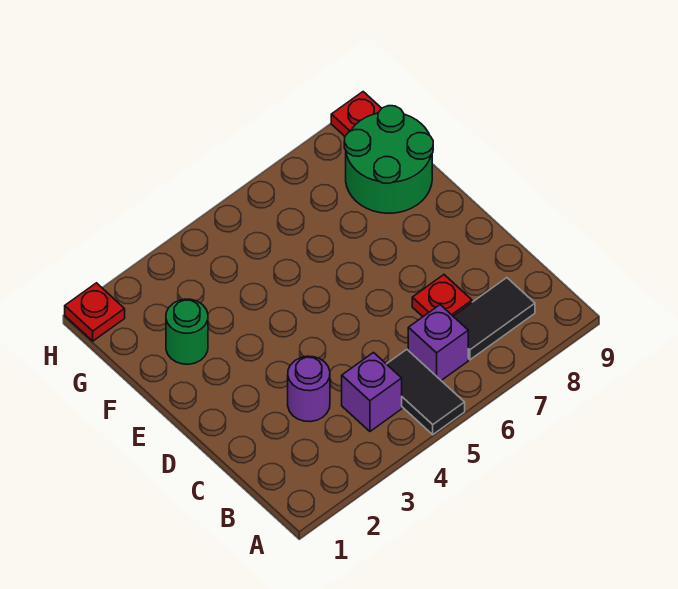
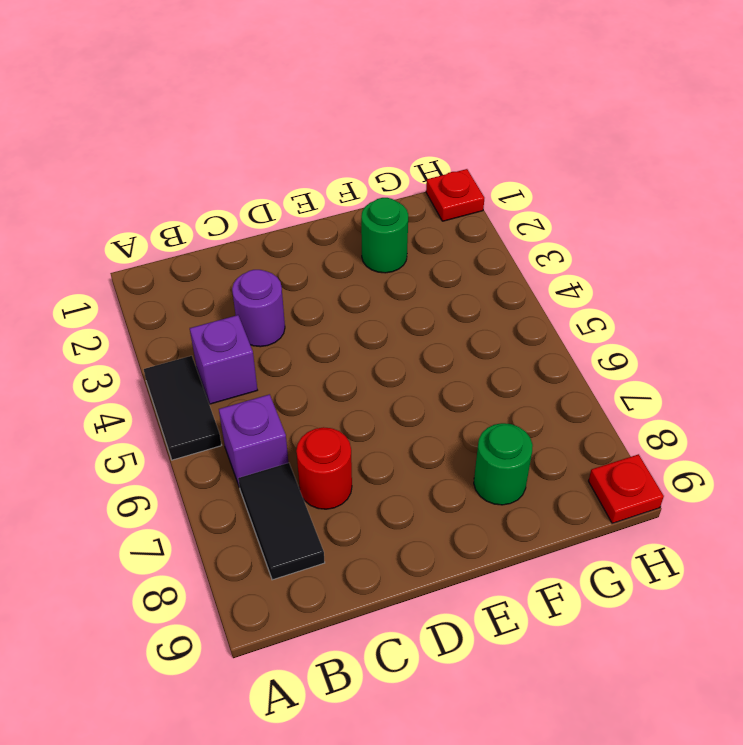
black tile A5:B5 level 1 -> black tile A4:A5 level 1
red plate C7 level 1 -> red round brick C7 level 1
green round brick F8:G9 level 1 -> green round brick F8 level 1

